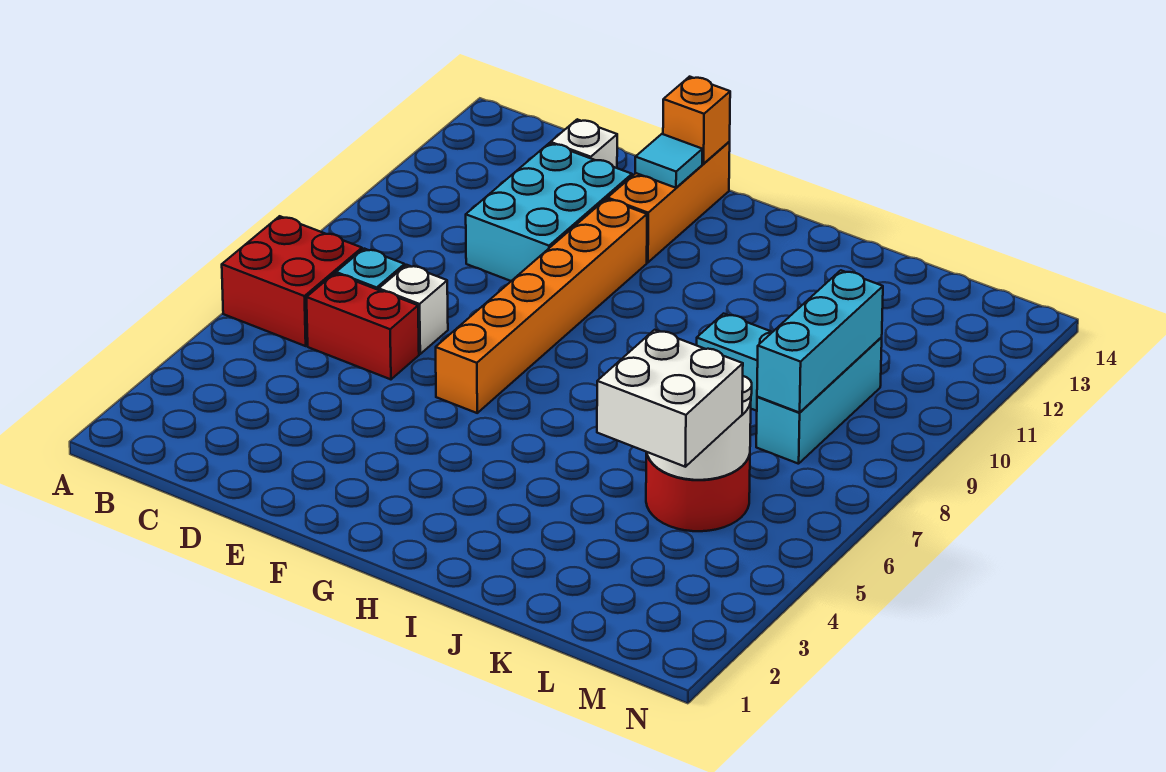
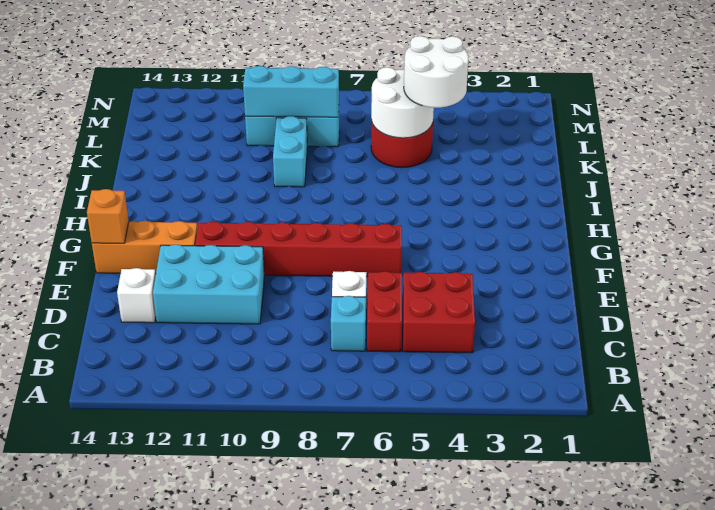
red brick A6:B7 level 1 -> red brick C4:D5 level 1
orange brick F6:F11 level 1 -> red brick F6:F11 level 1
cyan tile F13 level 2 -> none
white brick K4:L5 level 3 -> white round brick K4:L5 level 3

